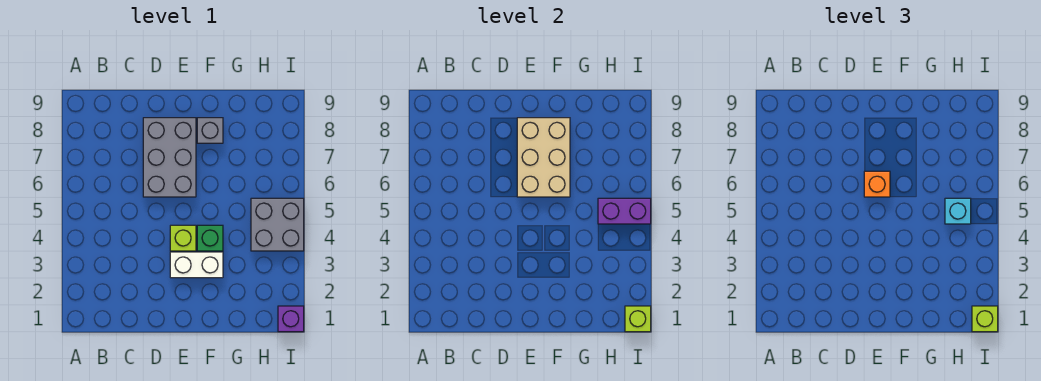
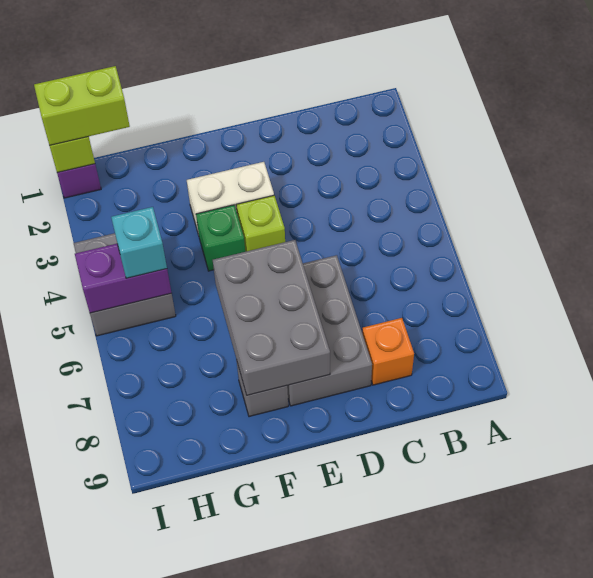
tan brick E6:F8 level 2 -> grey brick E6:F8 level 2
orange brick E6 level 3 -> orange brick C8 level 1
lime brick I1 level 3 -> lime brick H1:I1 level 3

